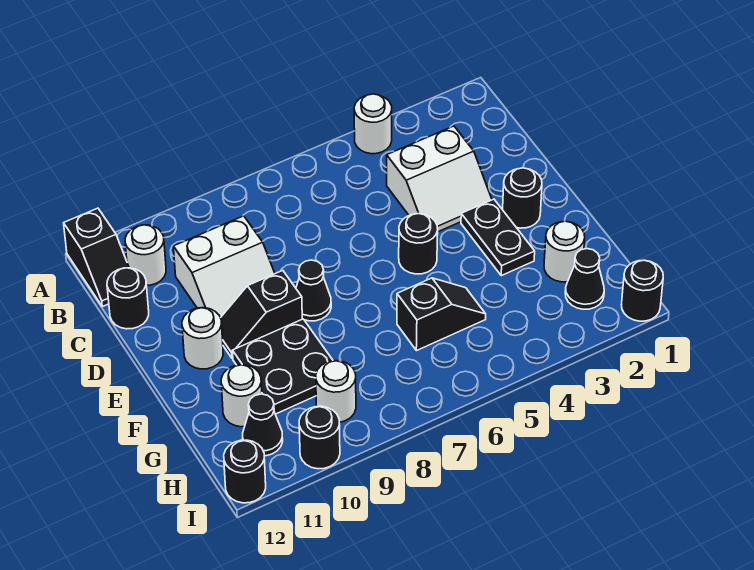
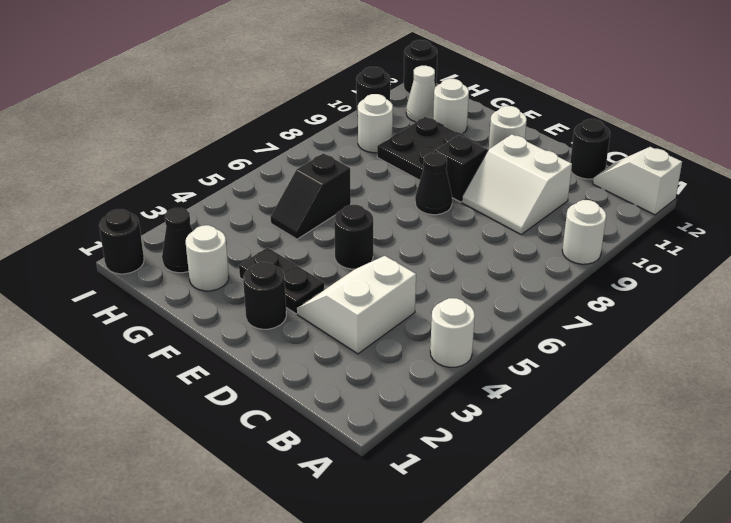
black slope A12:B12 level 1 top A -> white slope A12:B12 level 1 top A
white round brick B11 level 1 -> white round brick A9 level 1
white slope C9:D10 level 1 top C -> white slope C9:D10 level 1 top 10
black cone H11 level 1 -> white cone H11 level 1

